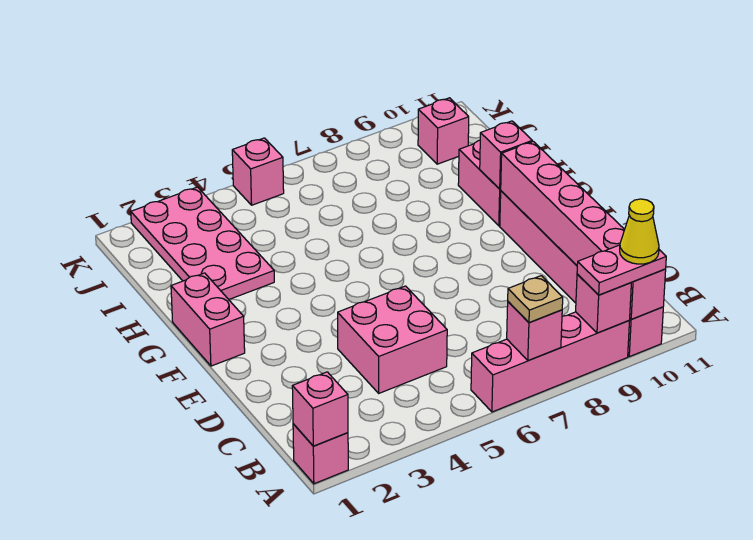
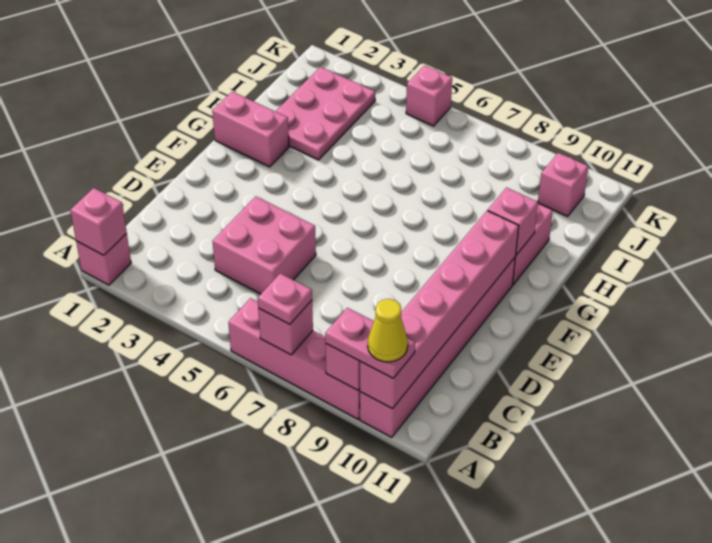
tan plate A7 level 3 -> pink plate A7 level 3
pink brick F1:G1 level 1 -> pink brick G1:G2 level 1
pink plate H2:K3 level 1 -> pink plate H2:J3 level 1

